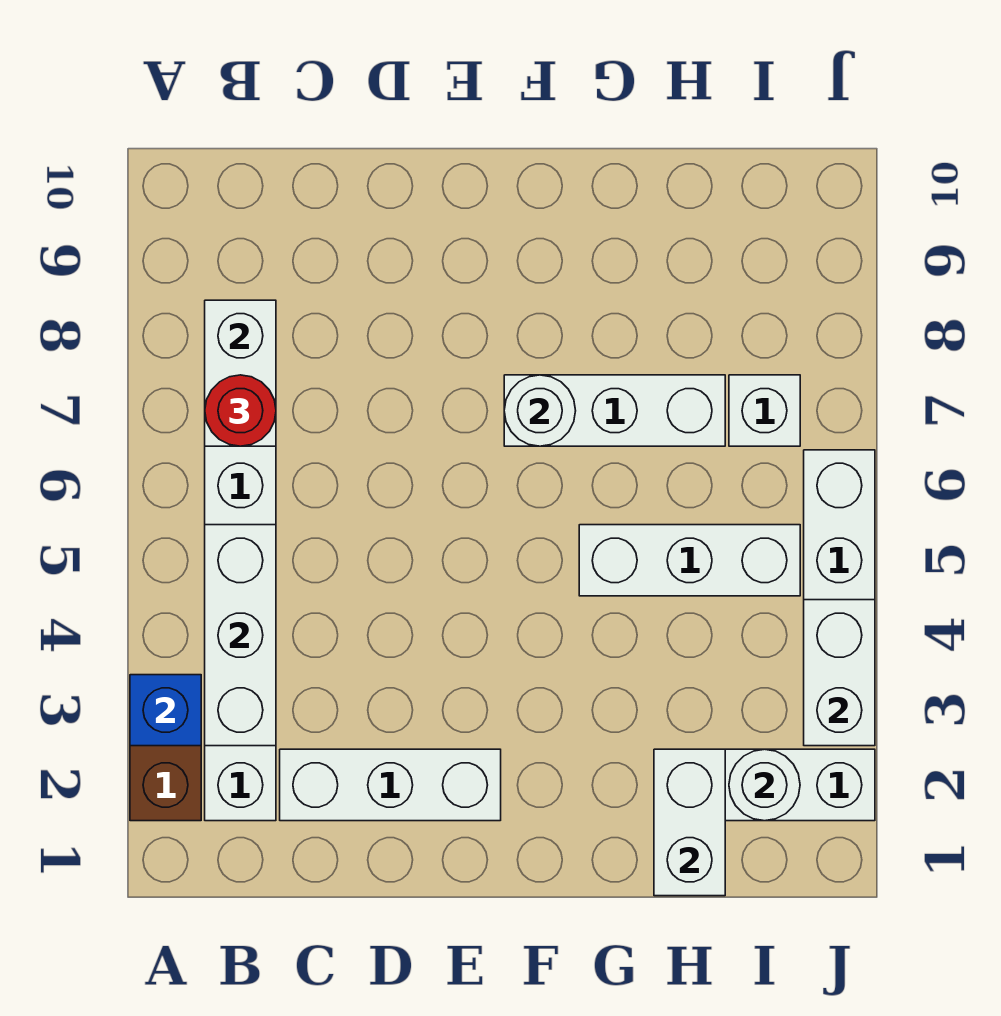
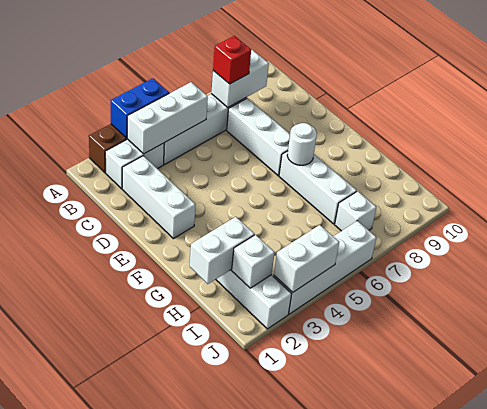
blue brick A3 level 2 -> blue brick A3:A4 level 2
red round brick B7 level 3 -> red brick B7 level 3
white brick G5:I5 level 1 -> white brick C7:E7 level 1
white round brick I2 level 2 -> white brick I2 level 2

